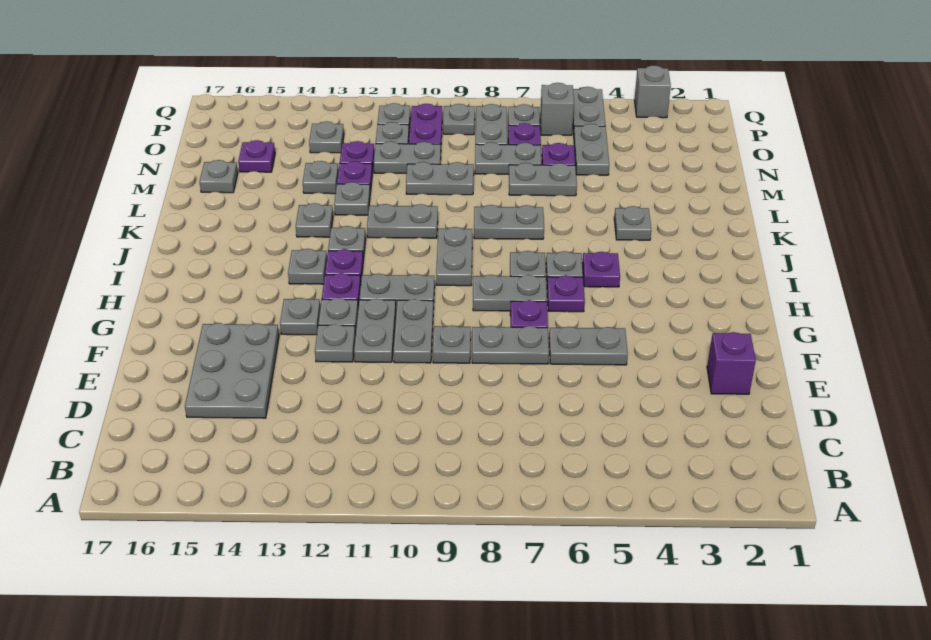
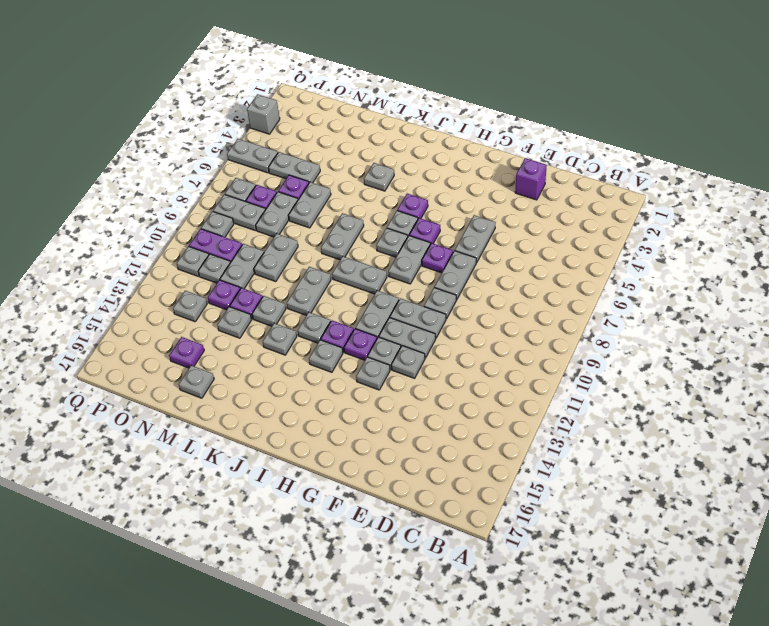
grey plate D14:F15 level 1 -> none
grey brick P6 level 1 -> none

